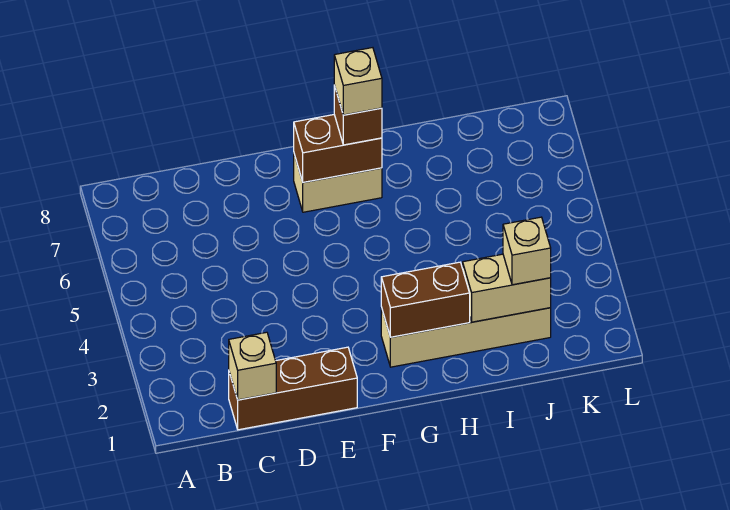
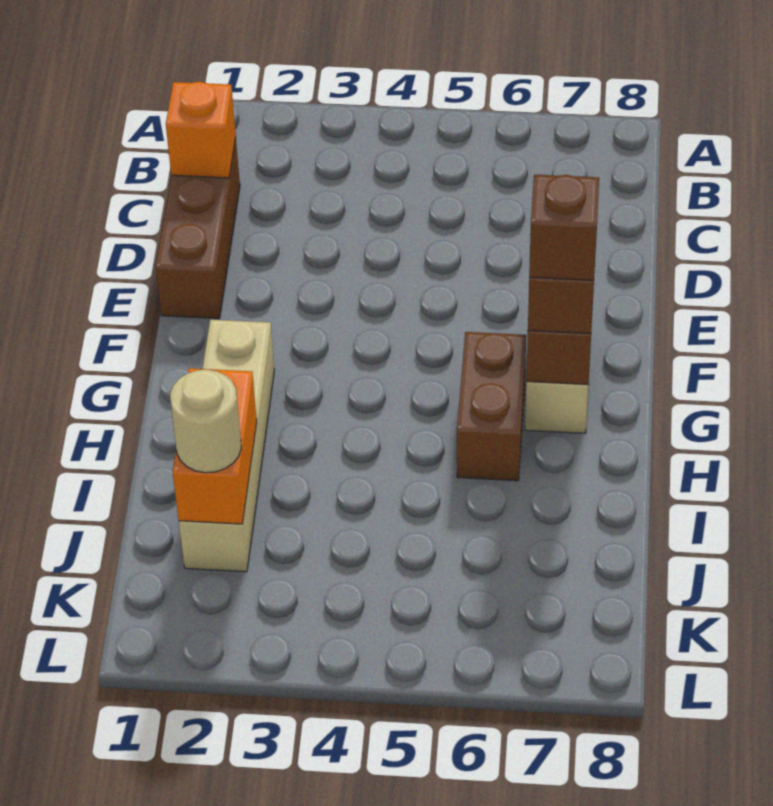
tan brick C1 level 2 -> orange brick C1 level 2
brown brick G2:H2 level 2 -> brown brick G6:H6 level 1
tan brick G7 level 4 -> brown brick G7 level 4
tan brick I2:J2 level 2 -> orange brick I2:J2 level 2
tan brick J2 level 3 -> tan round brick J2 level 3

